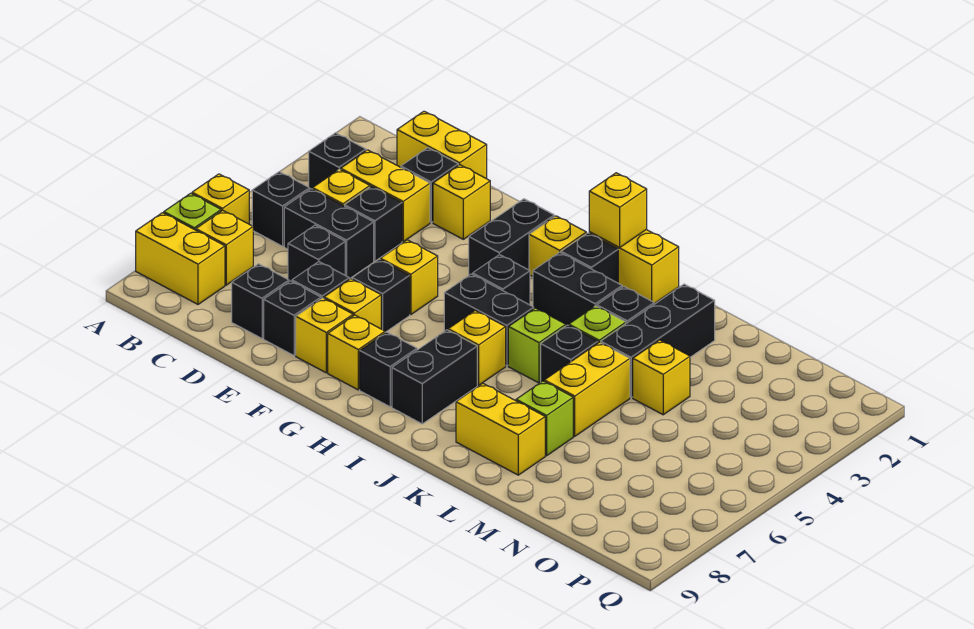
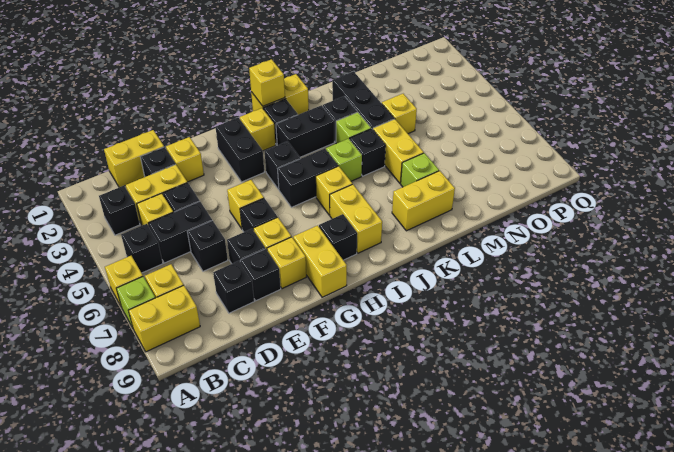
yellow brick G8 level 1 -> yellow brick G8:G9 level 1
black brick I7:I8 level 1 -> yellow brick I7:I8 level 1

